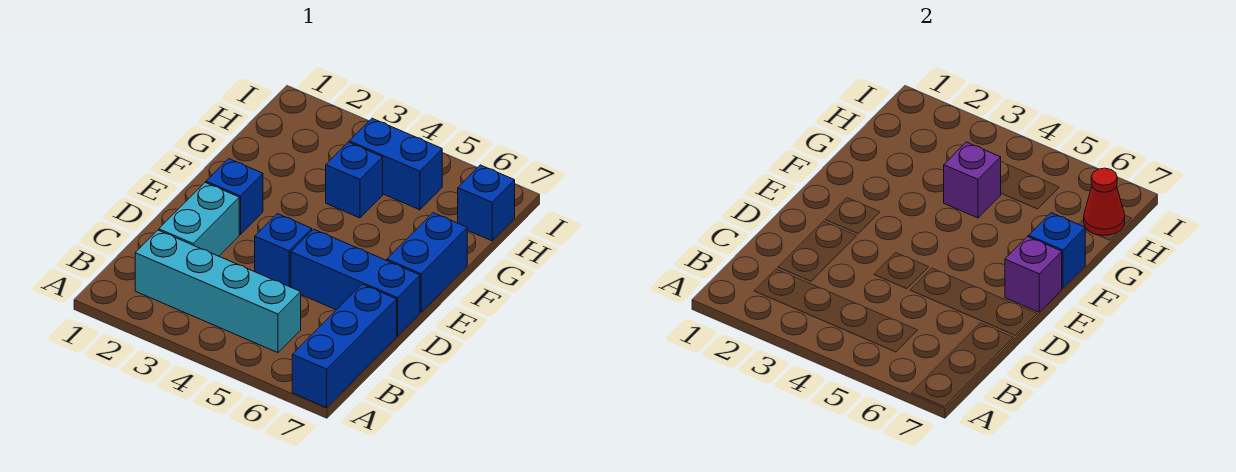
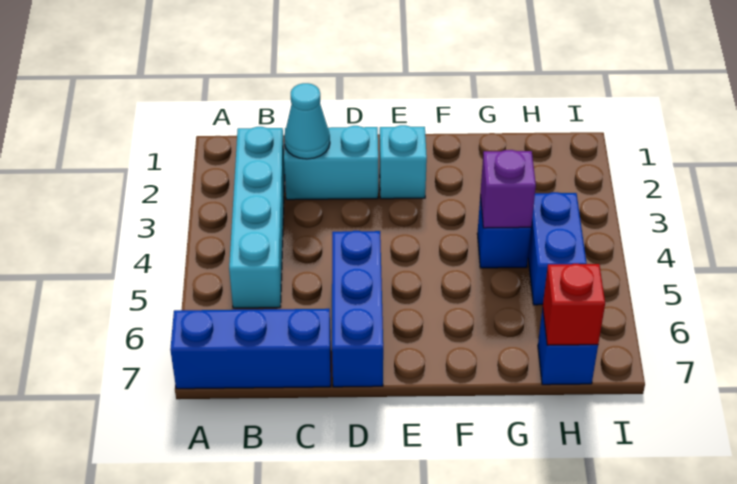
none -> cyan cone C2 level 2
blue brick D4 level 1 -> none
blue brick E2 level 1 -> cyan brick E2 level 1
blue brick E7:F7 level 1 -> none
purple brick E7 level 2 -> none
blue brick F7 level 2 -> none
red cone H7 level 2 -> red brick H7 level 2

